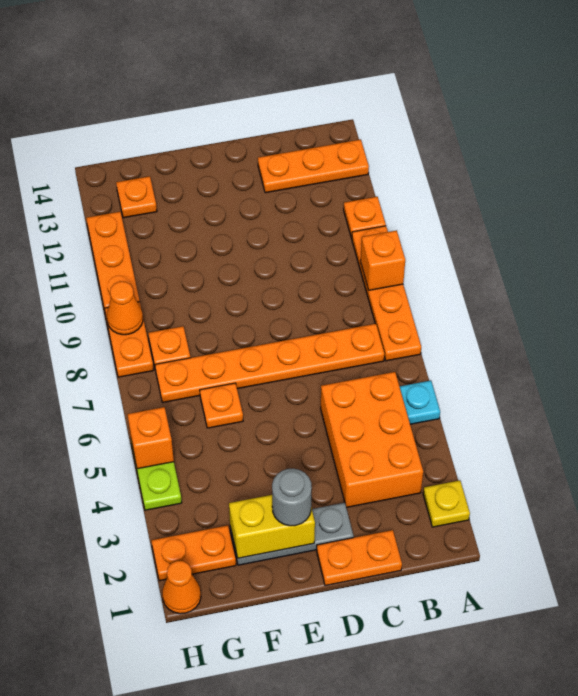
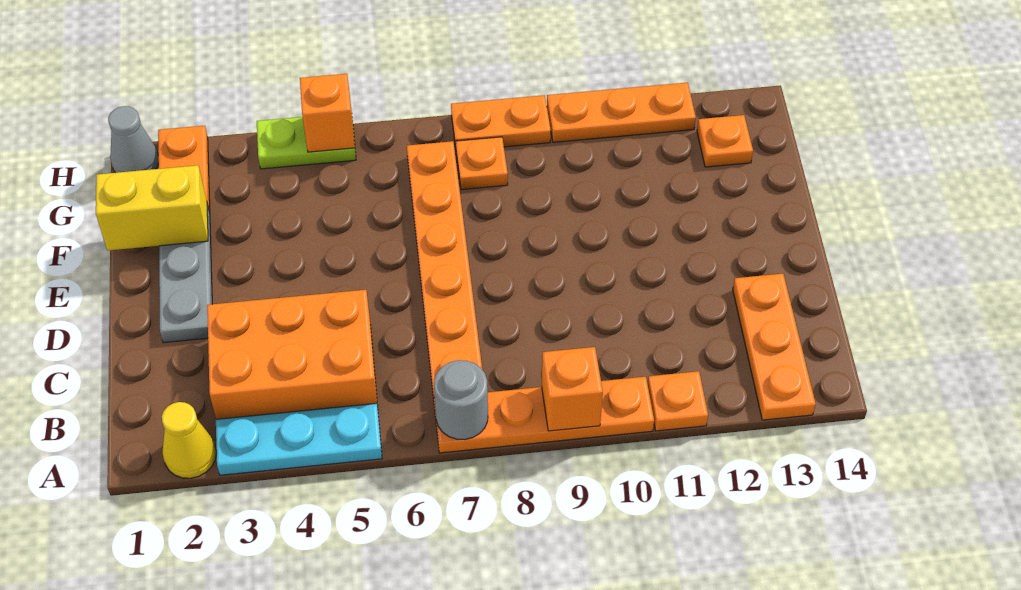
yellow plate A2 level 1 -> yellow cone A2 level 1
cyan plate A5 level 1 -> cyan plate A3:A5 level 1
orange plate C1:D1 level 1 -> none
yellow brick E2:F2 level 2 -> yellow brick F1:F2 level 2
grey round brick E2 level 3 -> grey round brick A7 level 2
orange plate F6 level 1 -> none
orange cone H1 level 1 -> grey cone H1 level 1
orange cone H9 level 2 -> none

